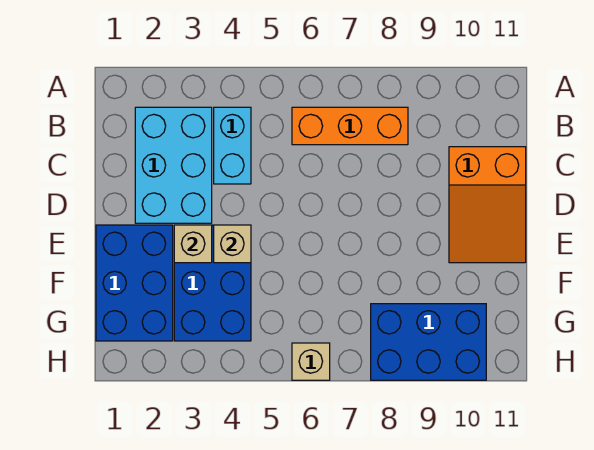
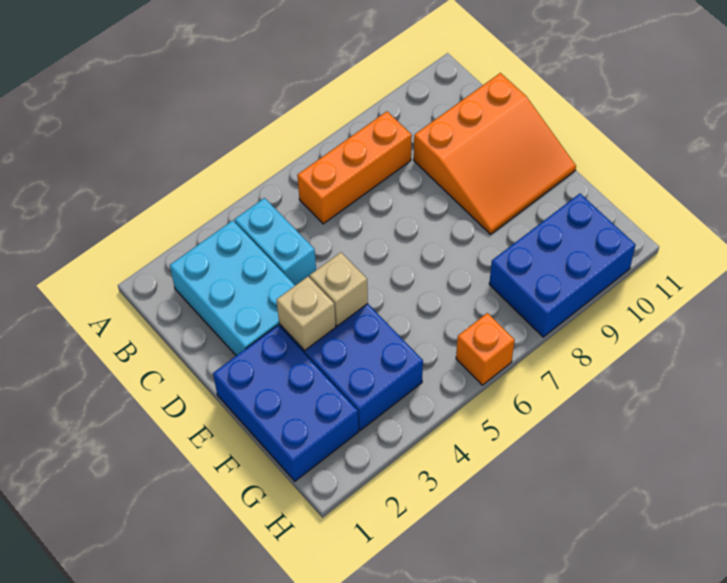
orange slope C10:E11 level 1 top C -> orange slope C9:E11 level 1 top C
tan brick H6 level 1 -> orange brick H6 level 1

